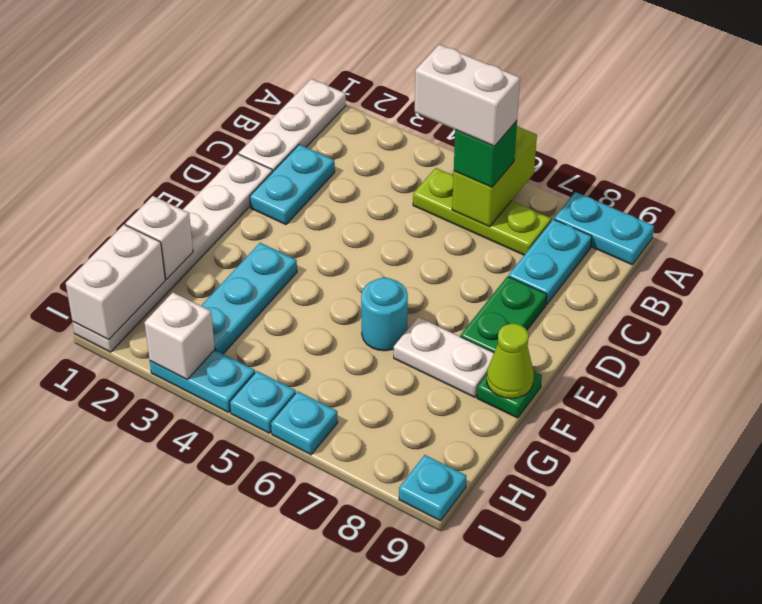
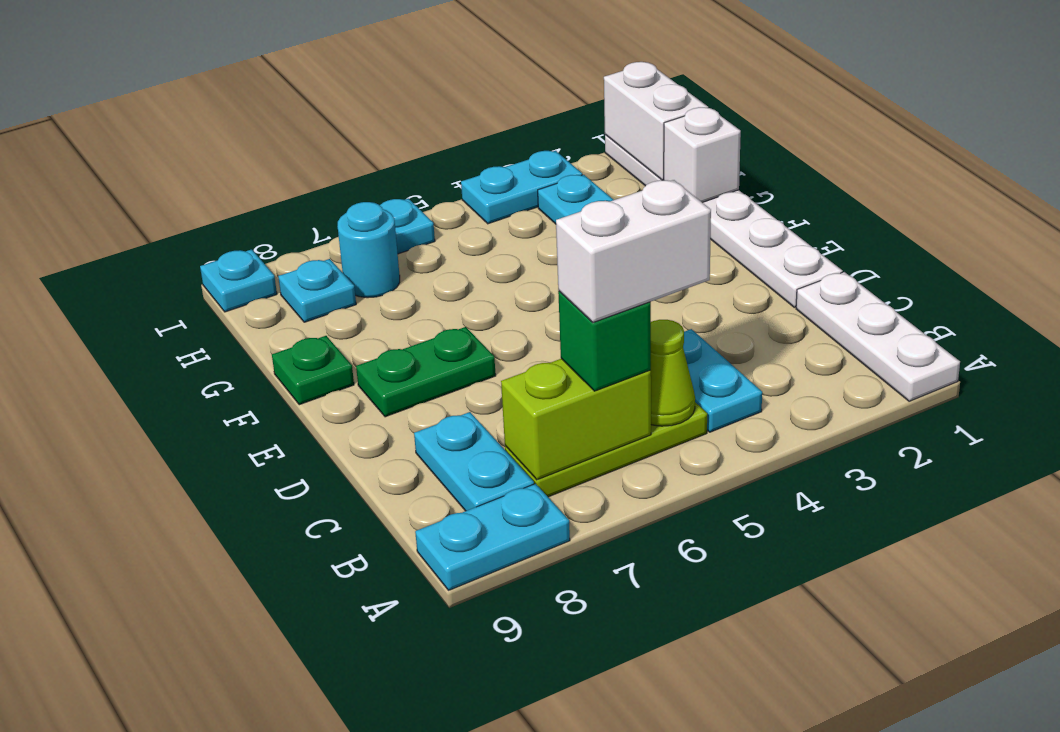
lime brick A6:B6 level 2 -> lime brick B6:B7 level 2
cyan plate C2:D2 level 1 -> cyan plate B4:C4 level 1
green plate D8:E8 level 1 -> green plate E7:E8 level 1
cyan round brick F6 level 1 -> cyan round brick H7 level 1
white plate F7:F8 level 1 -> none
lime cone F9 level 2 -> lime cone B5 level 2
white brick I3 level 2 -> none
cyan plate I5 level 1 -> cyan plate H8 level 1

